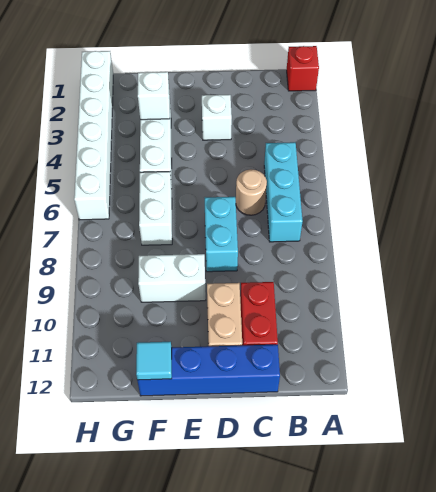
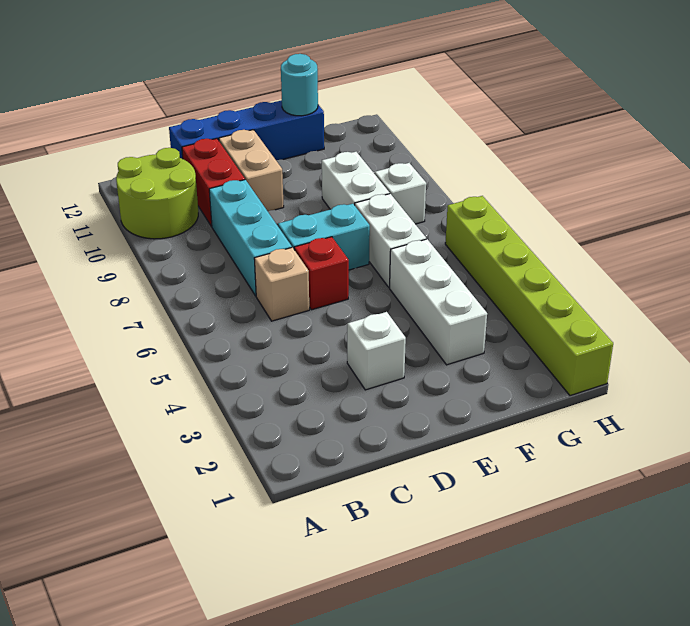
red brick A1 level 1 -> red brick D6 level 1
none -> lime round brick A10:B11 level 1
cyan brick B5:B7 level 1 -> cyan brick C7:C9 level 1
tan round brick C6 level 1 -> tan brick C6 level 1
cyan brick D7:D8 level 1 -> cyan brick D7:E7 level 1
white brick E9:F9 level 1 -> white brick F8:F9 level 1
white brick F3 level 2 -> white brick G8 level 1
cyan tile F12 level 2 -> cyan round brick F12 level 2
white brick H1:H6 level 1 -> lime brick H1:H6 level 1

